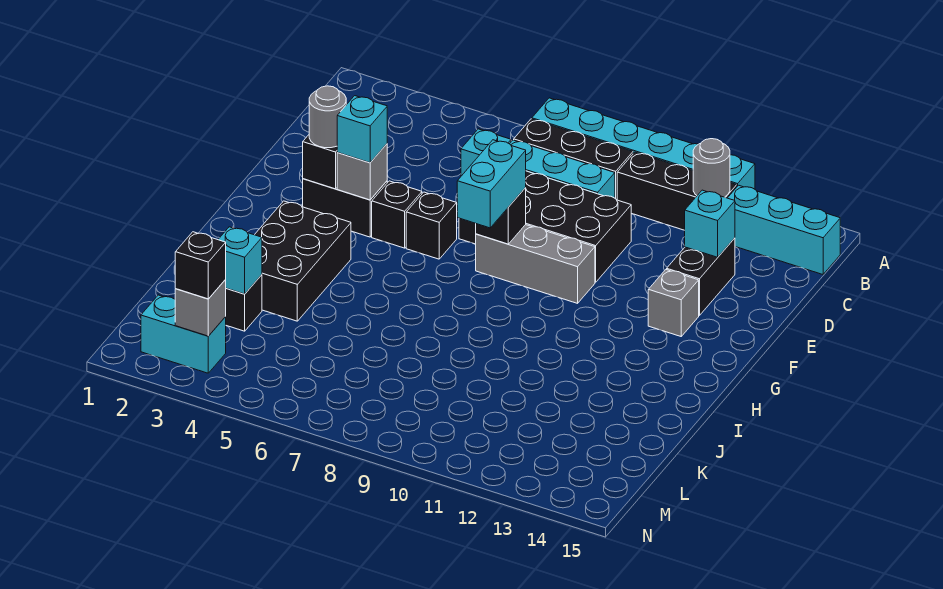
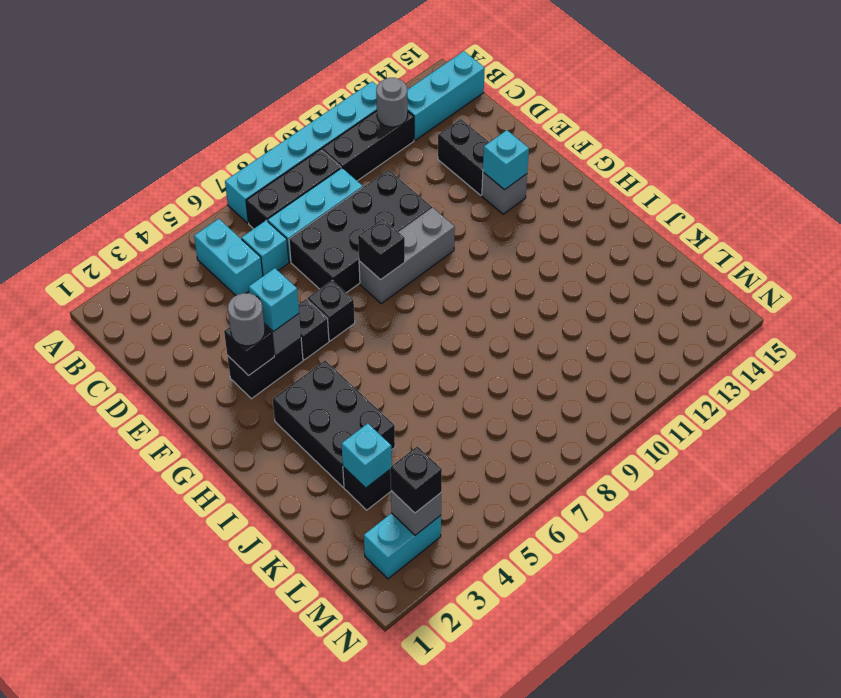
cyan brick D13 level 2 -> cyan brick F13 level 2
cyan brick F8:G8 level 3 -> cyan brick B5:C5 level 1

